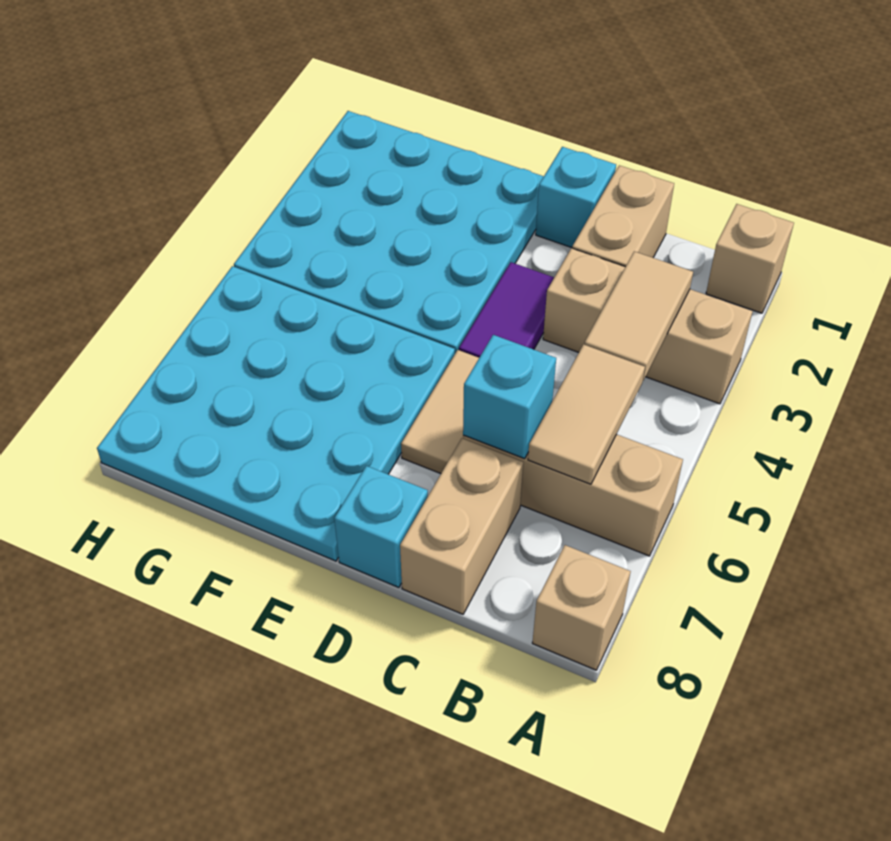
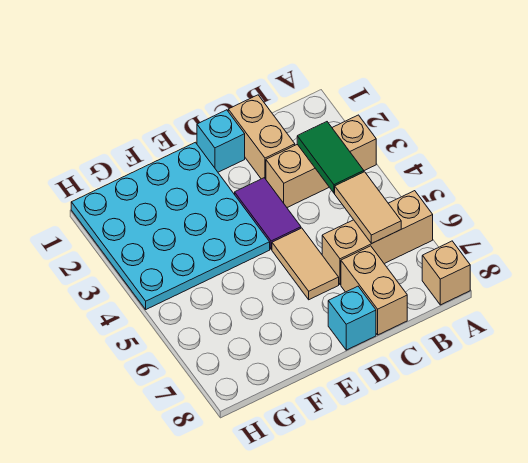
tan brick A1 level 1 -> none
tan tile B3:B4 level 2 -> green tile B3:B4 level 2
cyan brick C6 level 2 -> none
cyan plate E5:H8 level 1 -> none

